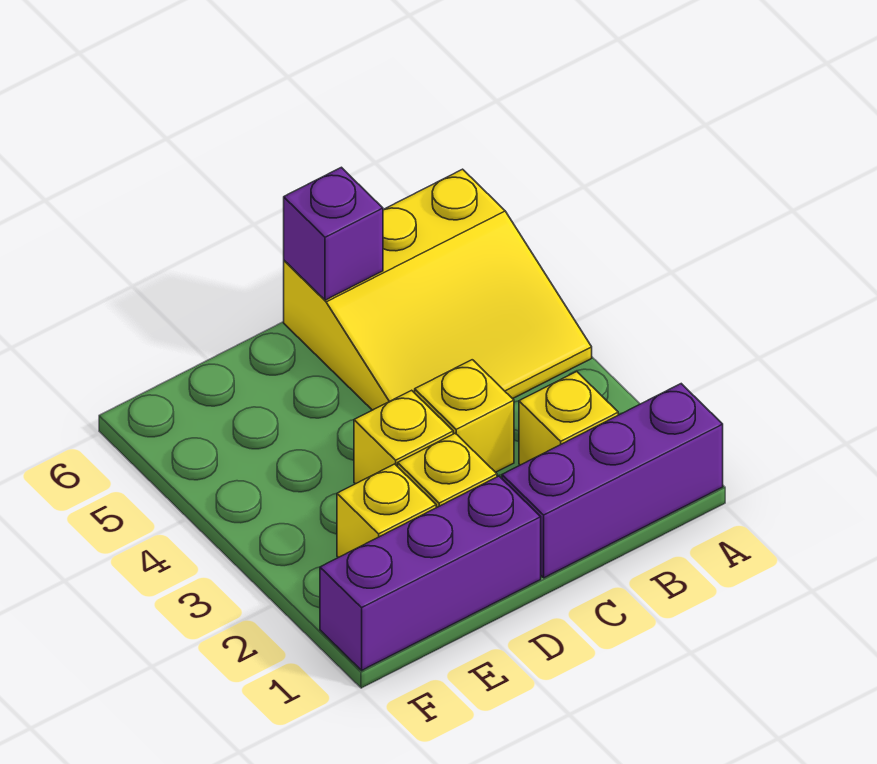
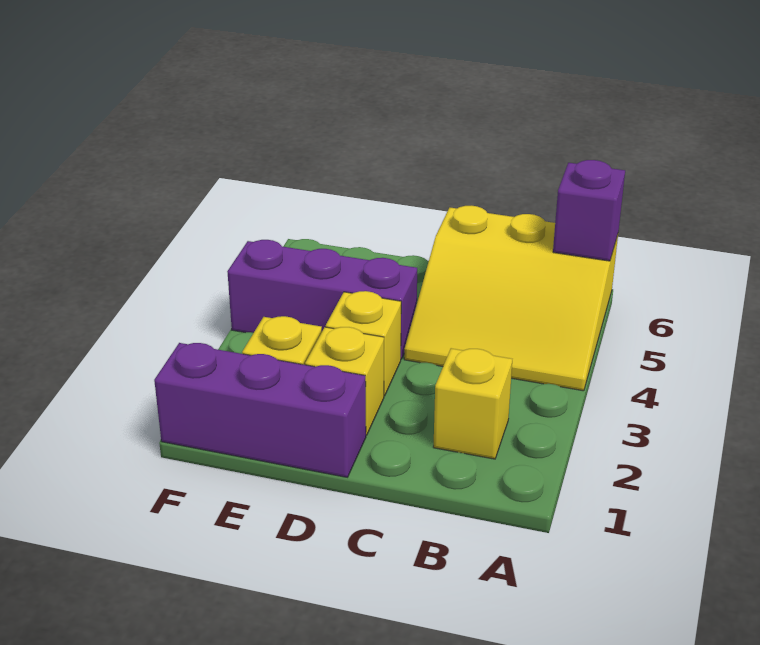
purple brick A1:C1 level 1 -> purple brick D4:F4 level 1
yellow brick C3 level 1 -> none
purple brick C6 level 2 -> purple brick A6 level 2

